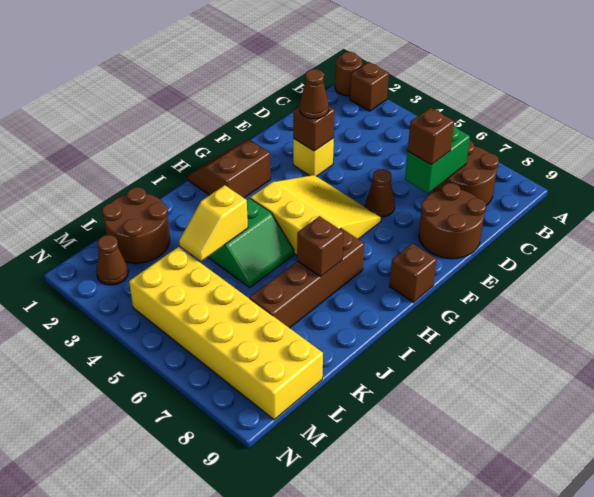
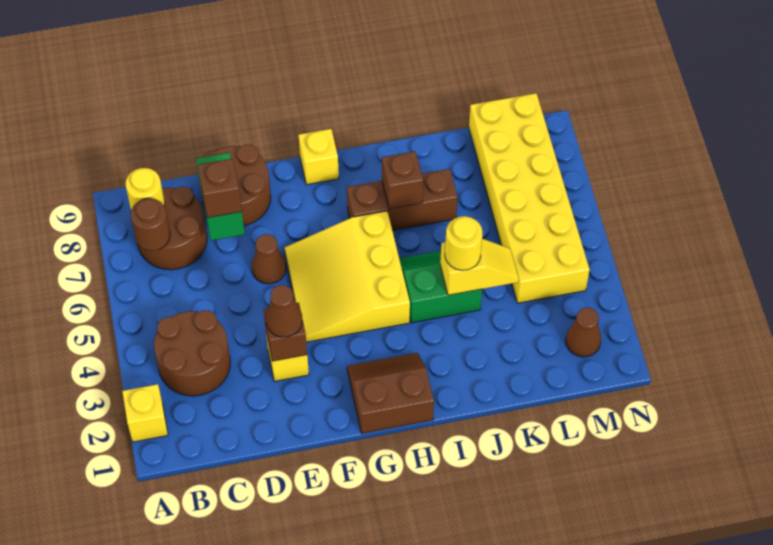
brown round brick A1 level 1 -> brown round brick B7 level 2
brown brick A2 level 1 -> yellow brick A2 level 1
none -> yellow round brick B8 level 2
green brick C7:D7 level 2 -> green brick D7:D8 level 2
brown slope G1:H2 level 1 top 2 -> brown slope G1:H2 level 1 top 1
brown brick G9 level 1 -> yellow brick G9 level 1
brown brick H7:K7 level 1 -> brown brick H7:J7 level 1
none -> yellow round brick J4 level 3
brown round brick K1:L2 level 1 -> brown round brick B3:C4 level 1

